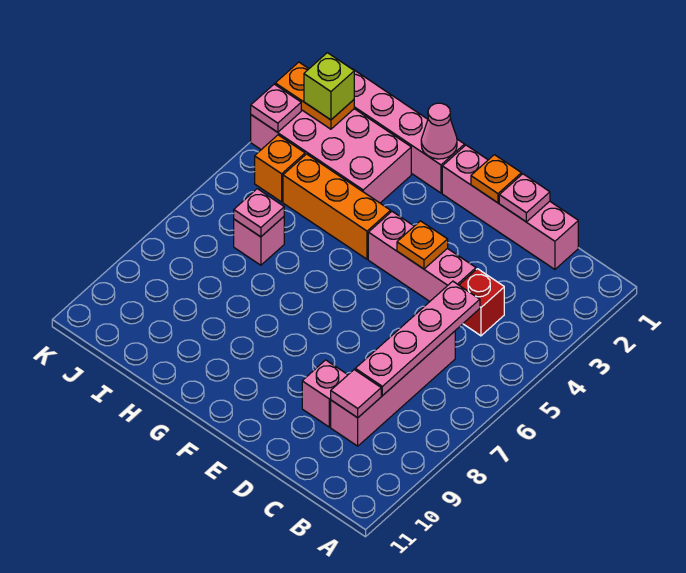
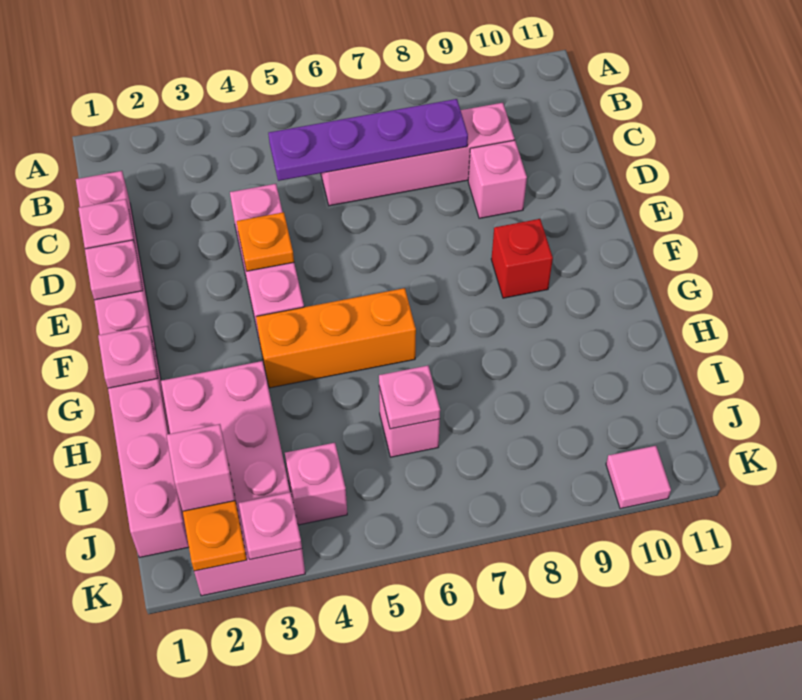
red brick C4 level 1 -> red brick F9 level 1
pink plate C5:C8 level 2 -> purple plate C5:C8 level 2
pink tile C9 level 2 -> pink tile K10 level 1
orange plate E1 level 2 -> pink plate E1 level 2
pink cone G1 level 2 -> pink plate G1 level 2
orange brick G4:I4 level 1 -> orange brick G4:G6 level 1
lime brick J2 level 3 -> pink brick J2 level 3
orange brick J4 level 1 -> pink brick J4 level 1

